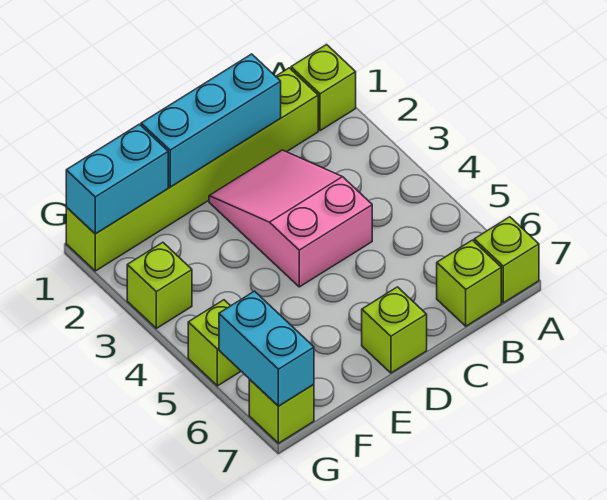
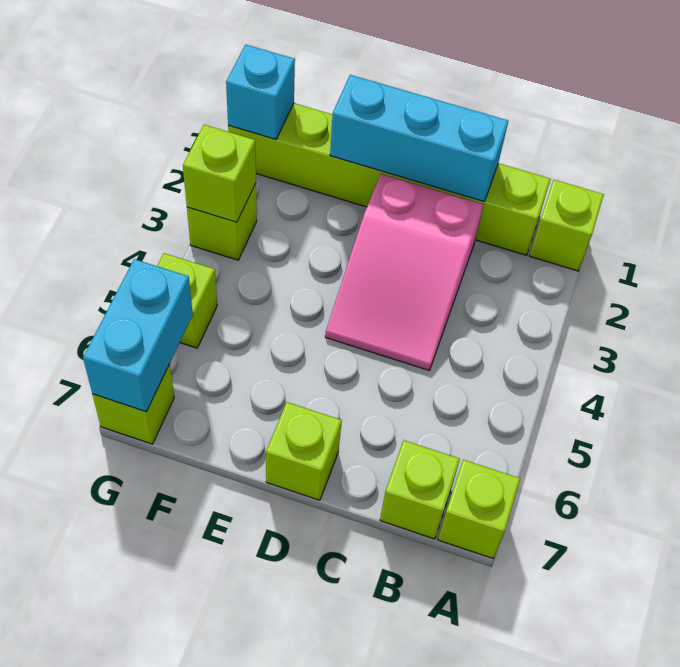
pink slope C2:D4 level 1 top 4 -> pink slope C2:D4 level 1 top 2
cyan brick F1:G1 level 2 -> cyan brick G1 level 2
none -> lime brick G3 level 2

